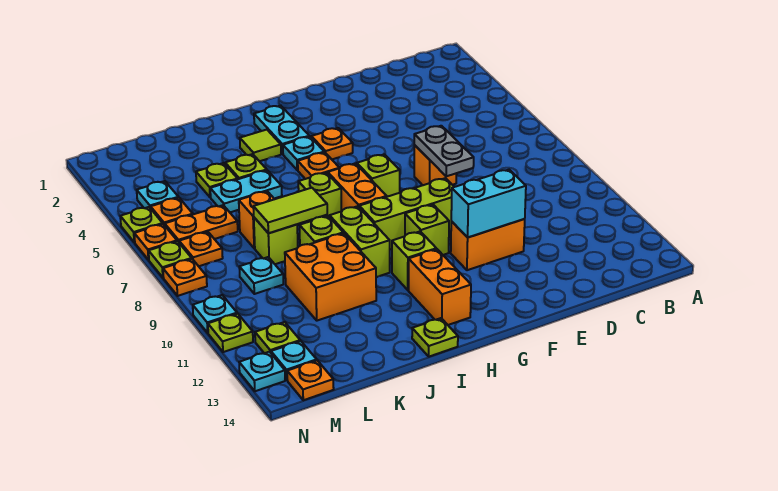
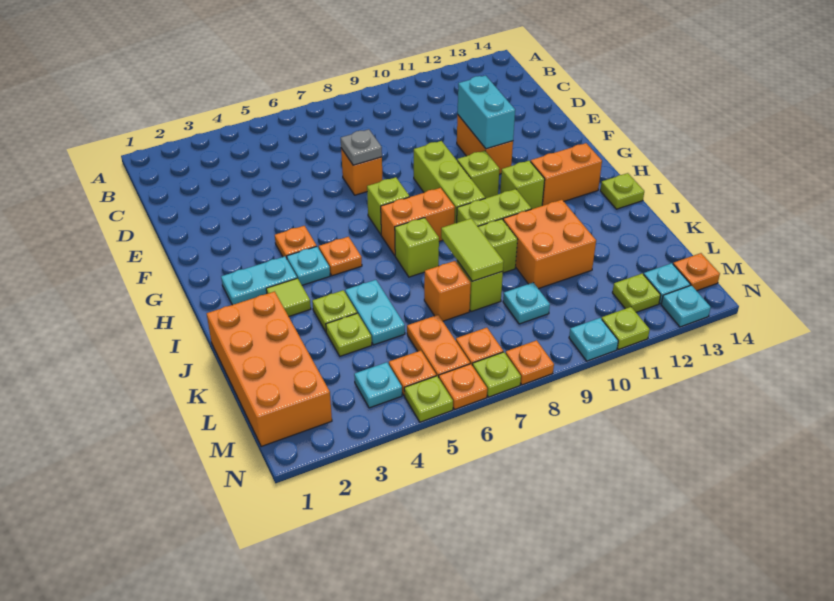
grey plate E7:E8 level 2 -> grey plate E7 level 2
none -> orange brick J1:M2 level 1

